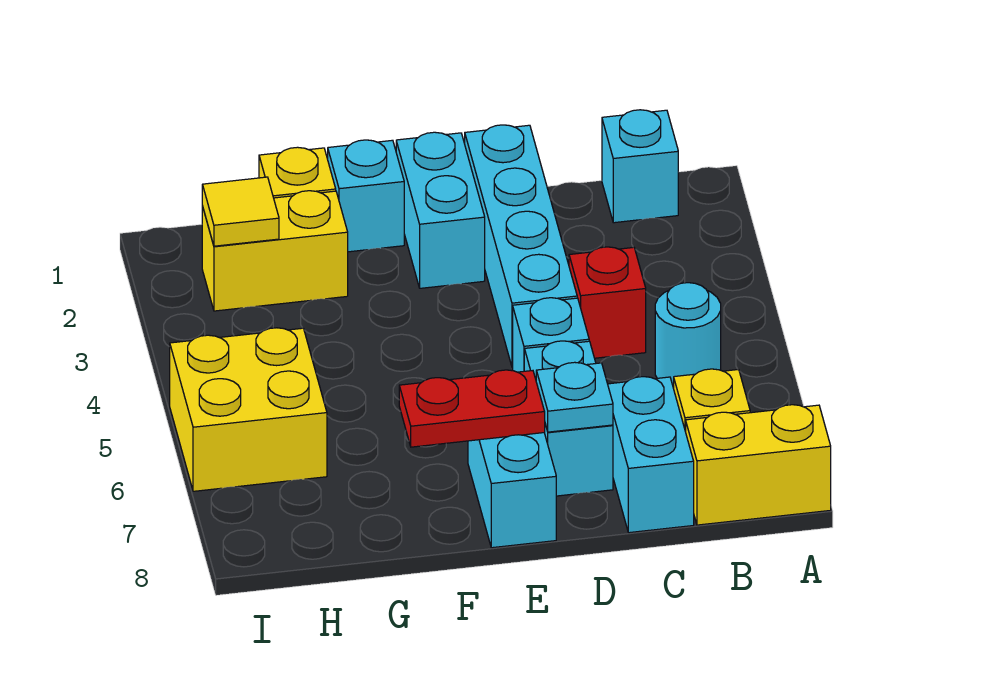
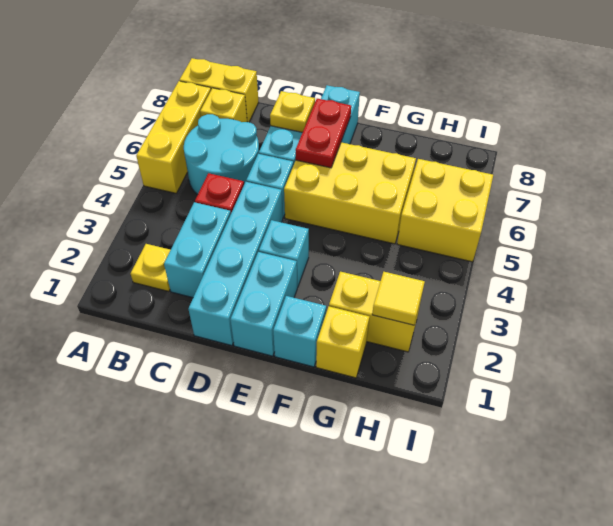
none -> yellow brick A5:A7 level 1
cyan brick B1 level 1 -> cyan brick E3 level 1
none -> yellow plate B2 level 1
cyan round brick B5 level 1 -> cyan round brick B5:C6 level 1
cyan brick C7:C8 level 1 -> cyan brick C2:C3 level 1
cyan plate D7 level 2 -> yellow plate D7 level 2
none -> yellow brick E5:G6 level 1
red plate E7:F7 level 2 -> red plate E6:E7 level 2

